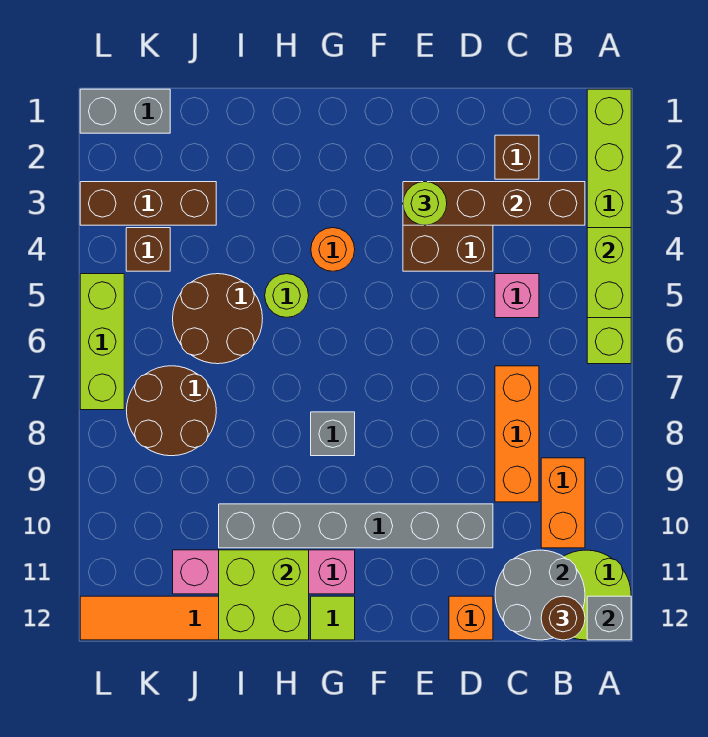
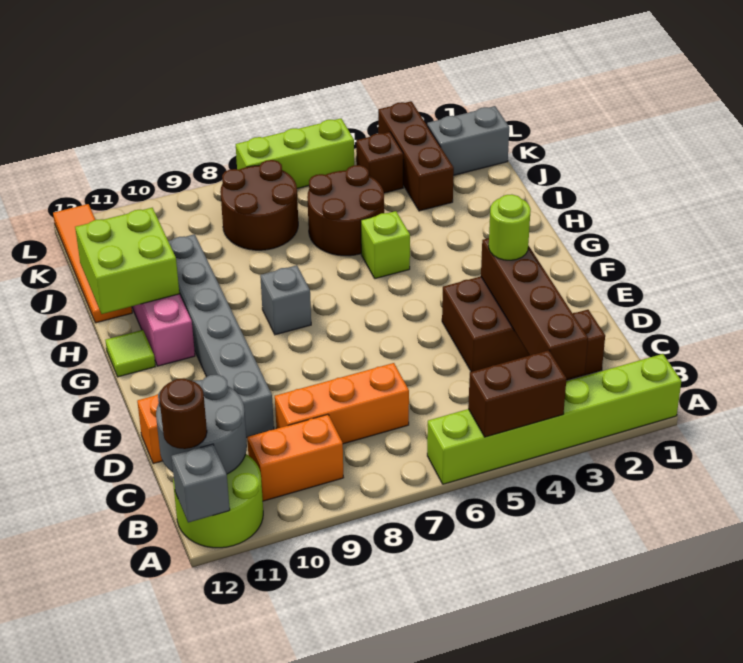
lime brick A4:A5 level 2 -> brown brick A4:A5 level 2
pink brick C5 level 1 -> none
orange round brick G4 level 1 -> none
lime round brick H5 level 1 -> lime brick H5 level 1
grey brick K1:L1 level 1 -> grey brick K1:K2 level 1

